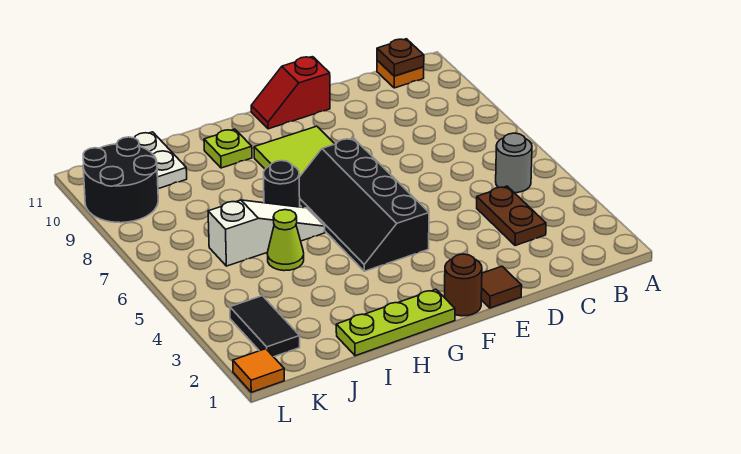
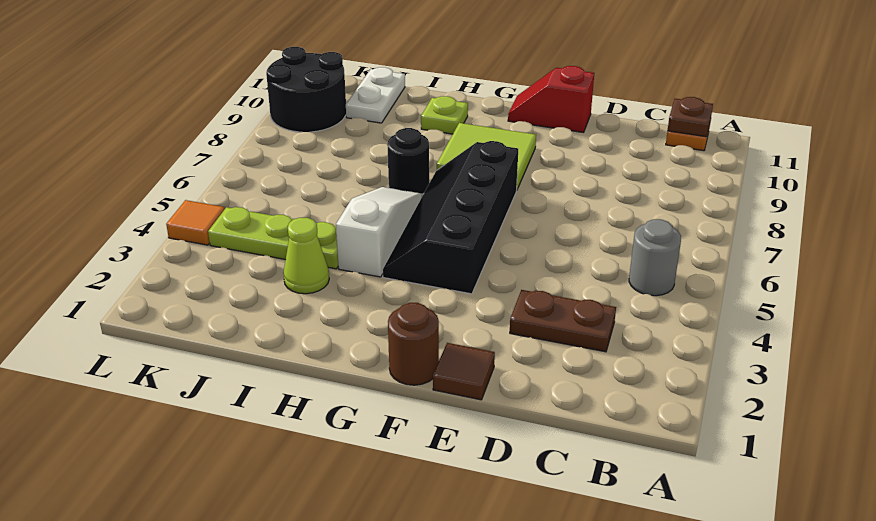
brown plate C3:C4 level 1 -> brown plate C3:D3 level 1
lime plate G1:I1 level 1 -> lime plate I4:K4 level 1
white slope H6:J6 level 1 top J -> white slope H4:H6 level 1 top 4
lime cone I5 level 1 -> lime cone I3 level 1
black tile K2:K3 level 1 -> none
orange tile L1 level 1 -> orange tile L4 level 1

